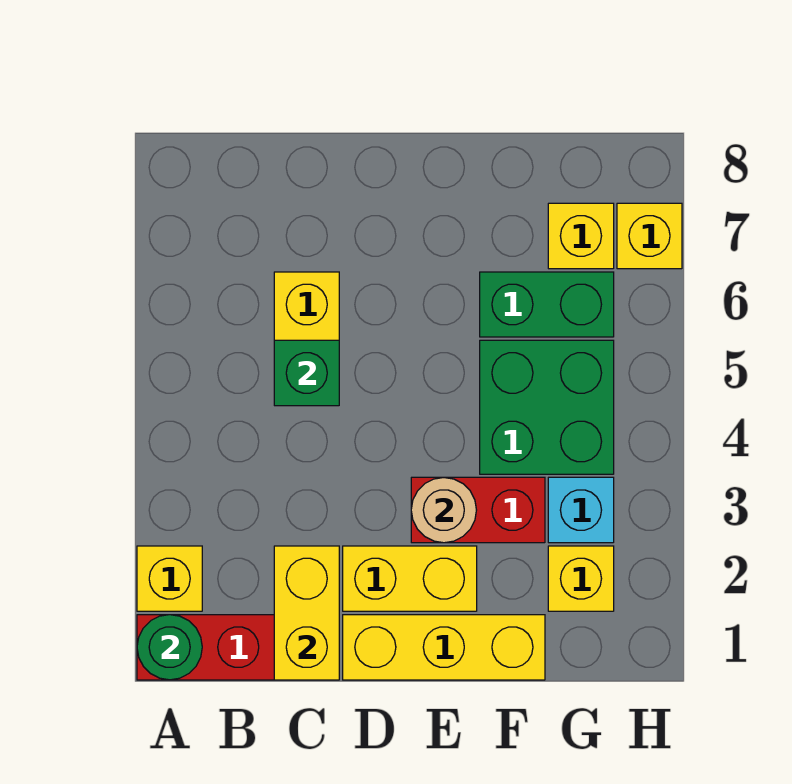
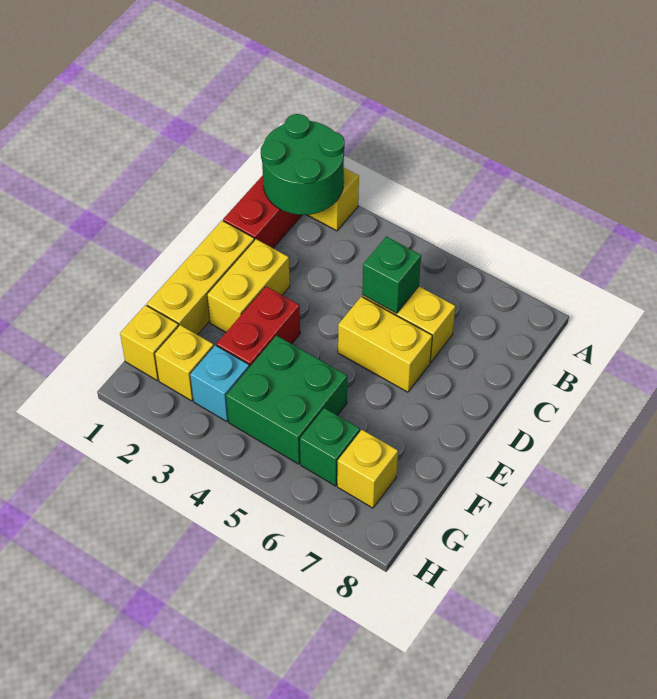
green round brick A1 level 2 -> green round brick A1:B2 level 2
yellow brick C1:C2 level 2 -> yellow brick D5:D6 level 1
tan round brick E3 level 2 -> none
green brick F6:G6 level 1 -> green brick G6 level 1
yellow brick H7 level 1 -> yellow brick G1 level 1

